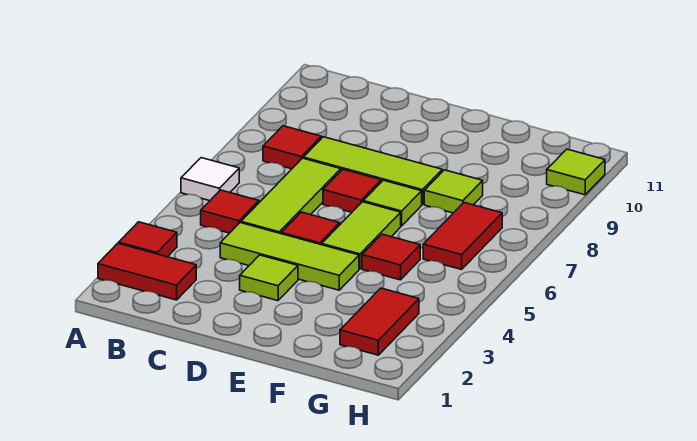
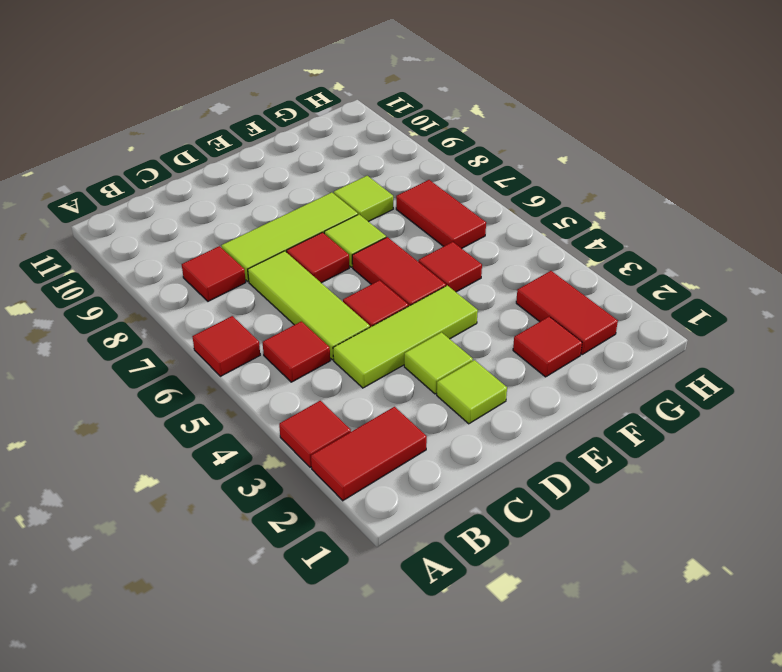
white tile A6 level 1 -> red tile A6 level 1
lime tile E5:E6 level 1 -> red tile E5:E6 level 1
none -> red tile F2 level 1
lime tile H10 level 1 -> lime tile D2 level 1

